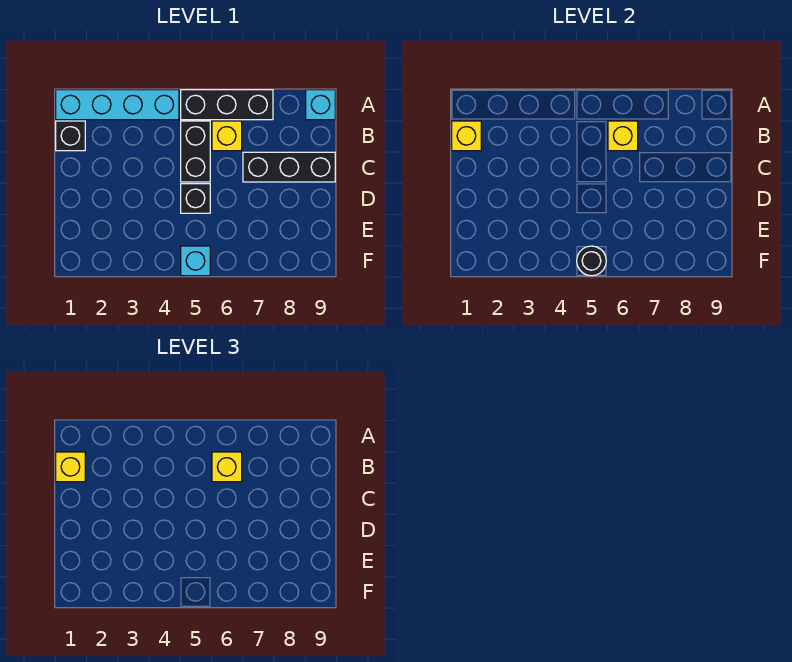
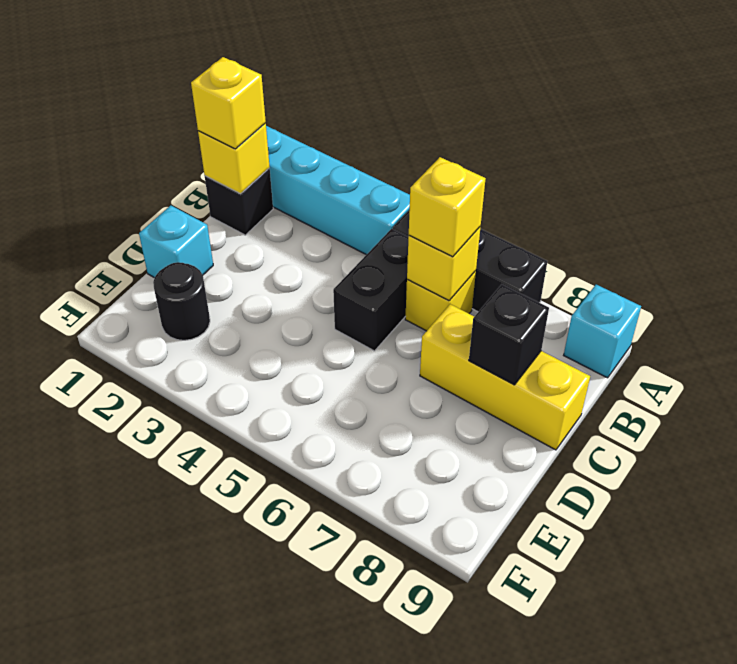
black brick C7:C9 level 1 -> yellow brick C7:C9 level 1
black brick D5 level 1 -> black brick C8 level 2
cyan brick F5 level 1 -> cyan brick D1 level 1
black round brick F5 level 2 -> black round brick E2 level 1

